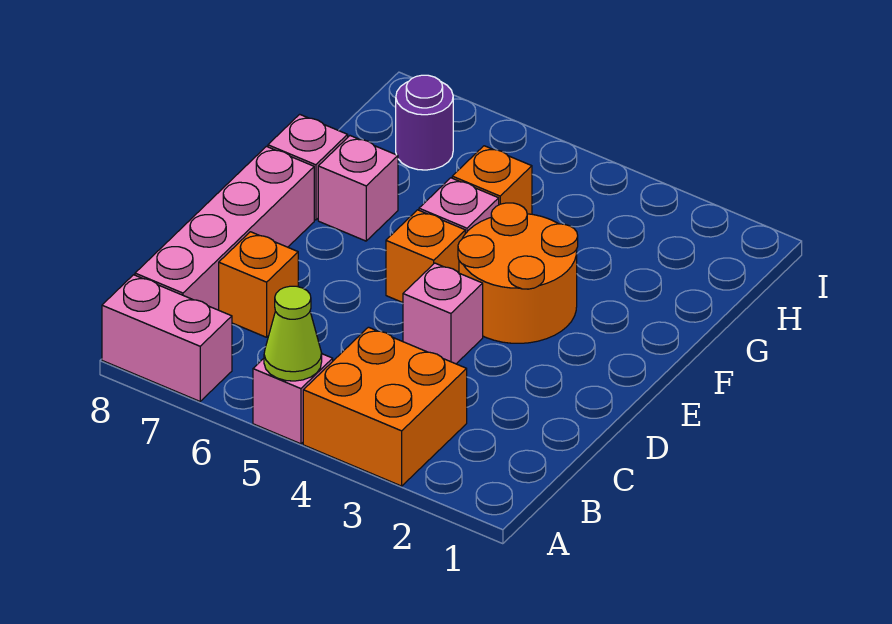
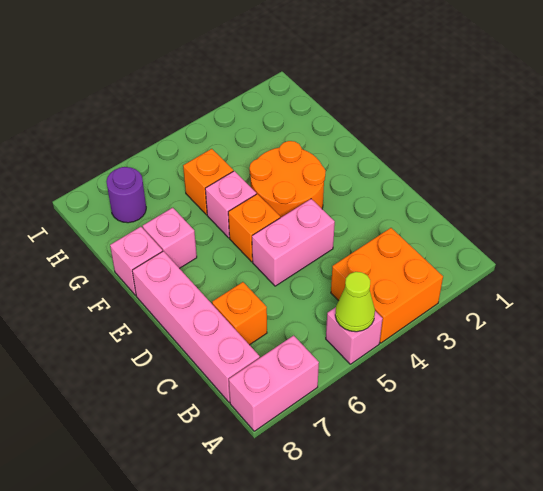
pink brick D4 level 1 -> pink brick D4:D5 level 1

